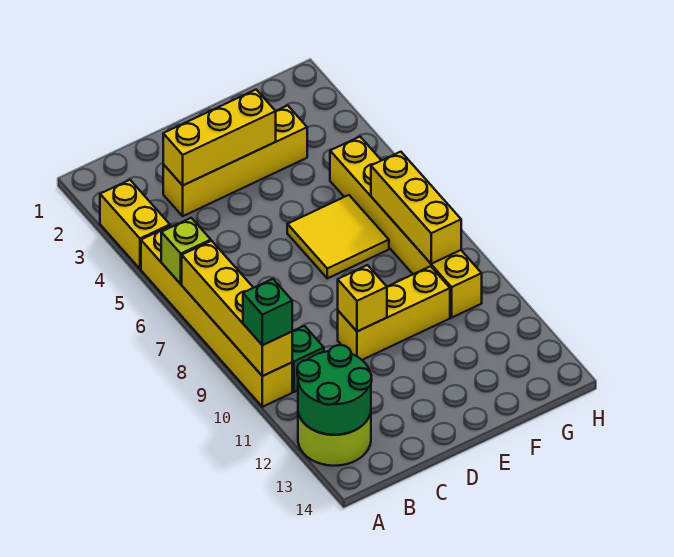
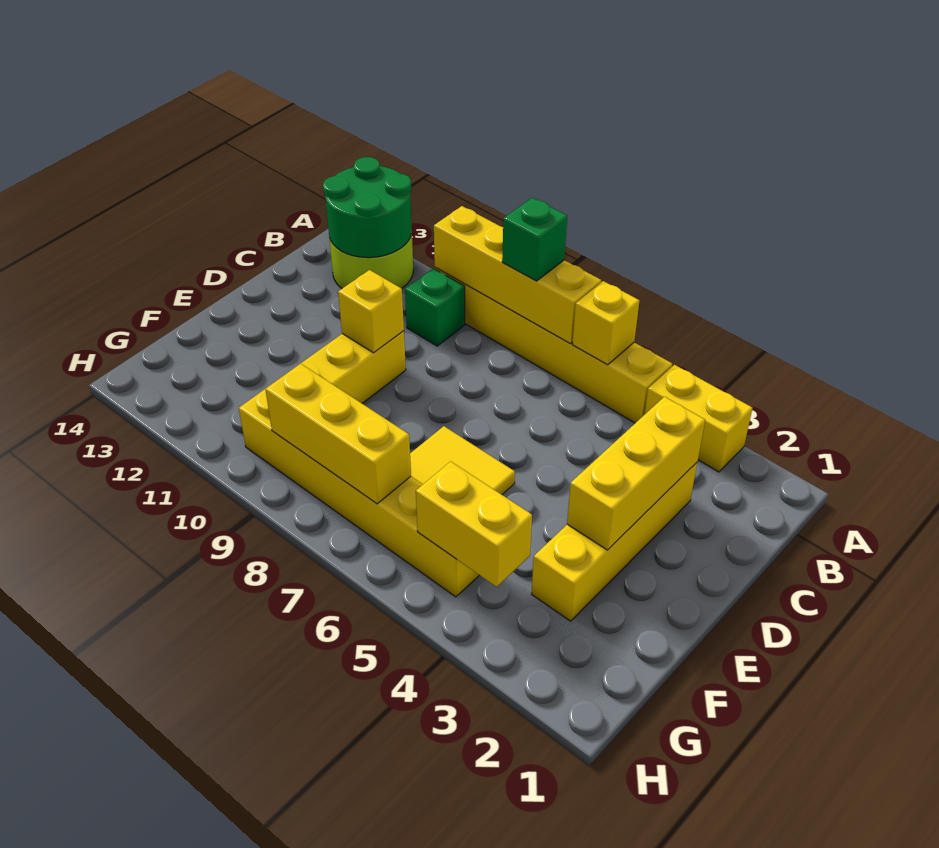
lime brick A6 level 2 -> yellow brick A6 level 2
green brick A10 level 3 -> green brick A8 level 3
none -> yellow brick G4:G5 level 2

